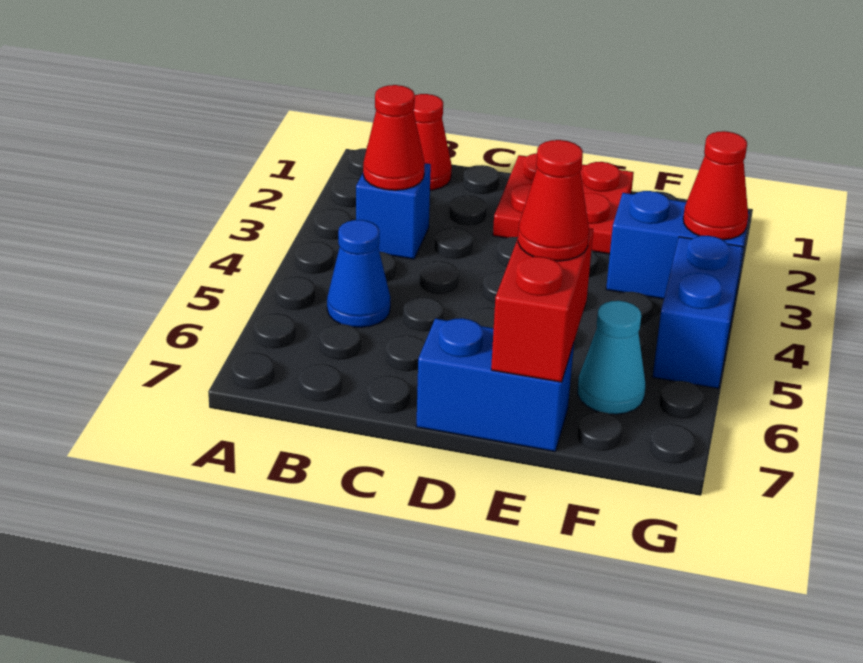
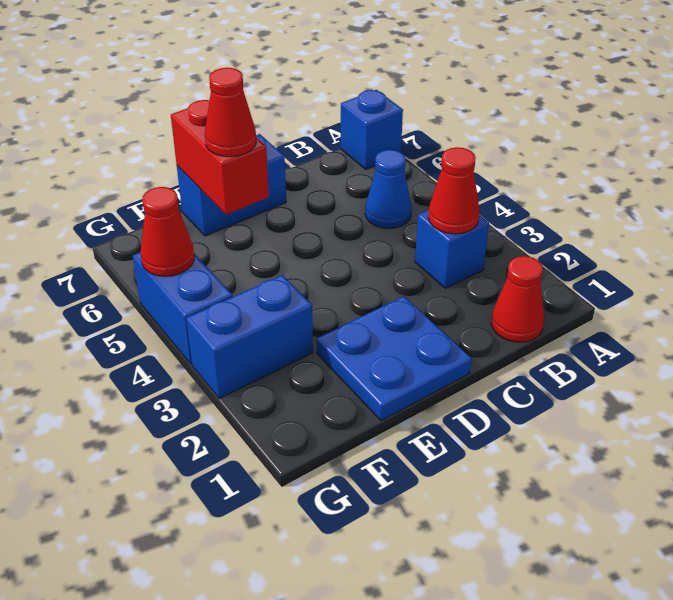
none -> blue brick A7 level 1
red plate D1:E2 level 1 -> blue plate D1:E2 level 1
cyan cone F6 level 1 -> none
red cone G3 level 2 -> red cone G5 level 2

